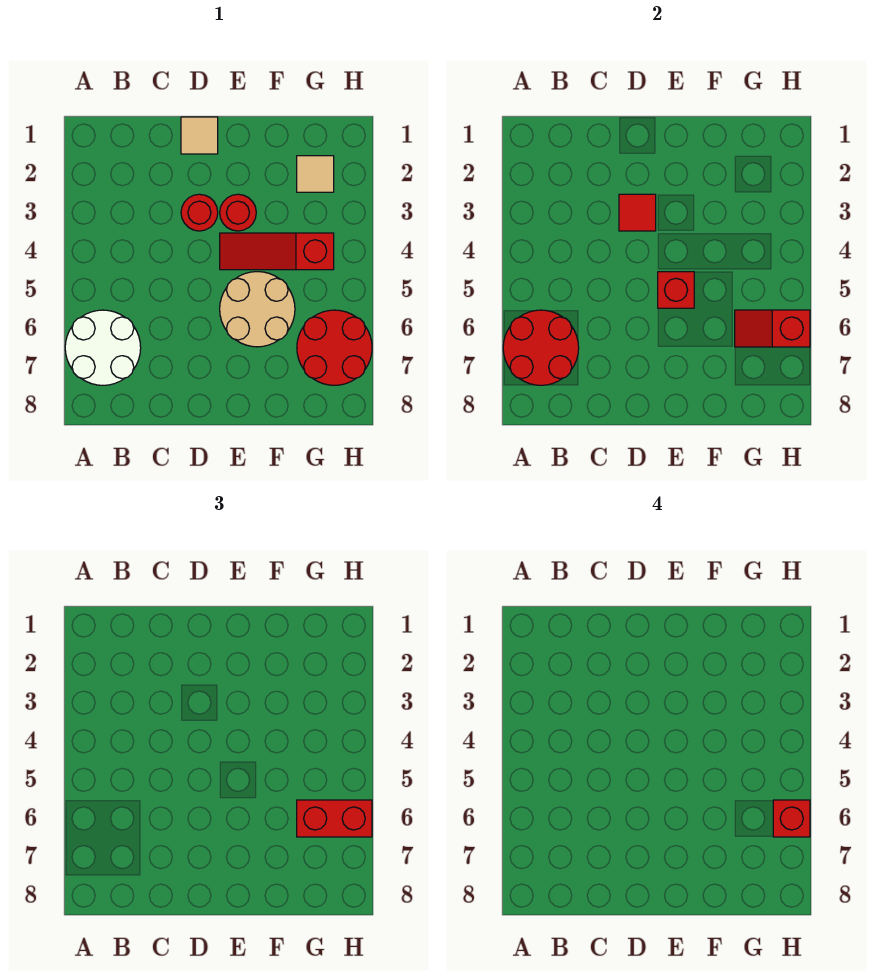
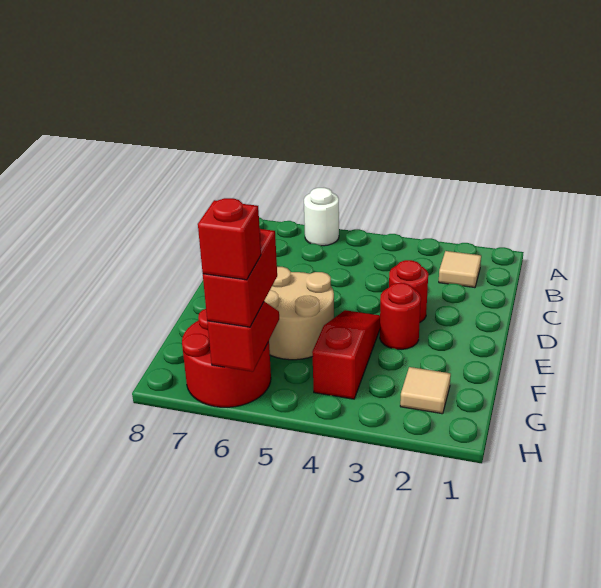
white round brick A6:B7 level 1 -> white round brick A6 level 1
red round brick A6:B7 level 2 -> none
tan tile D1 level 1 -> tan tile B2 level 1
red tile D3 level 2 -> none
red brick E5 level 2 -> none

